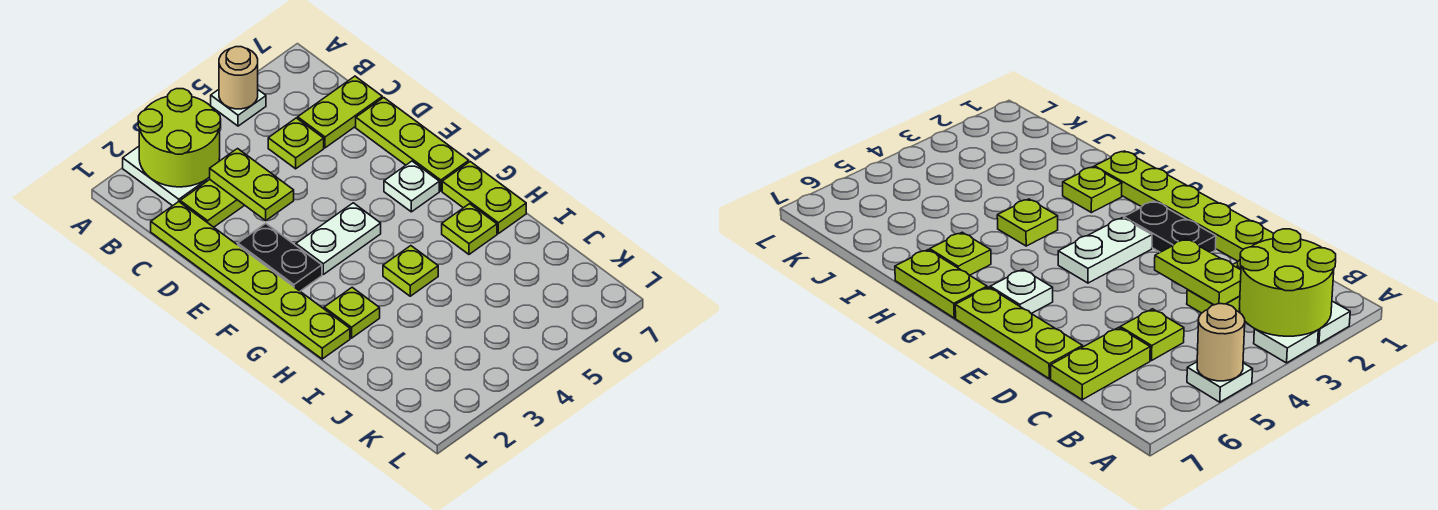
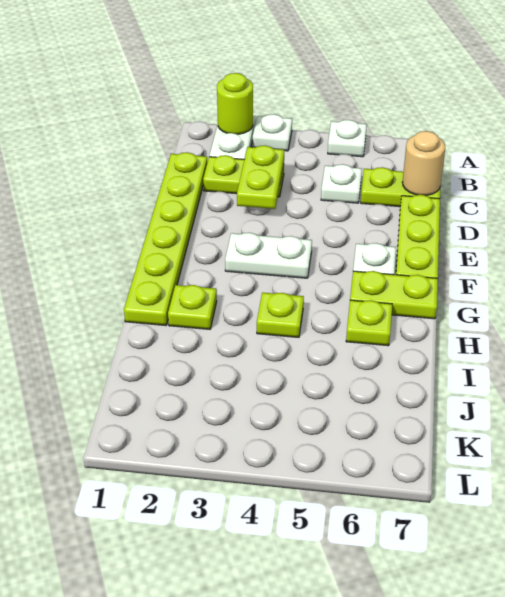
lime round brick A2:B3 level 2 -> lime round brick A2 level 2
tan round brick A5 level 2 -> tan round brick C7 level 2
lime plate C5 level 1 -> white plate C5 level 1
black plate E2:F2 level 1 -> none
lime plate G7:H7 level 1 -> lime plate G6:G7 level 1

